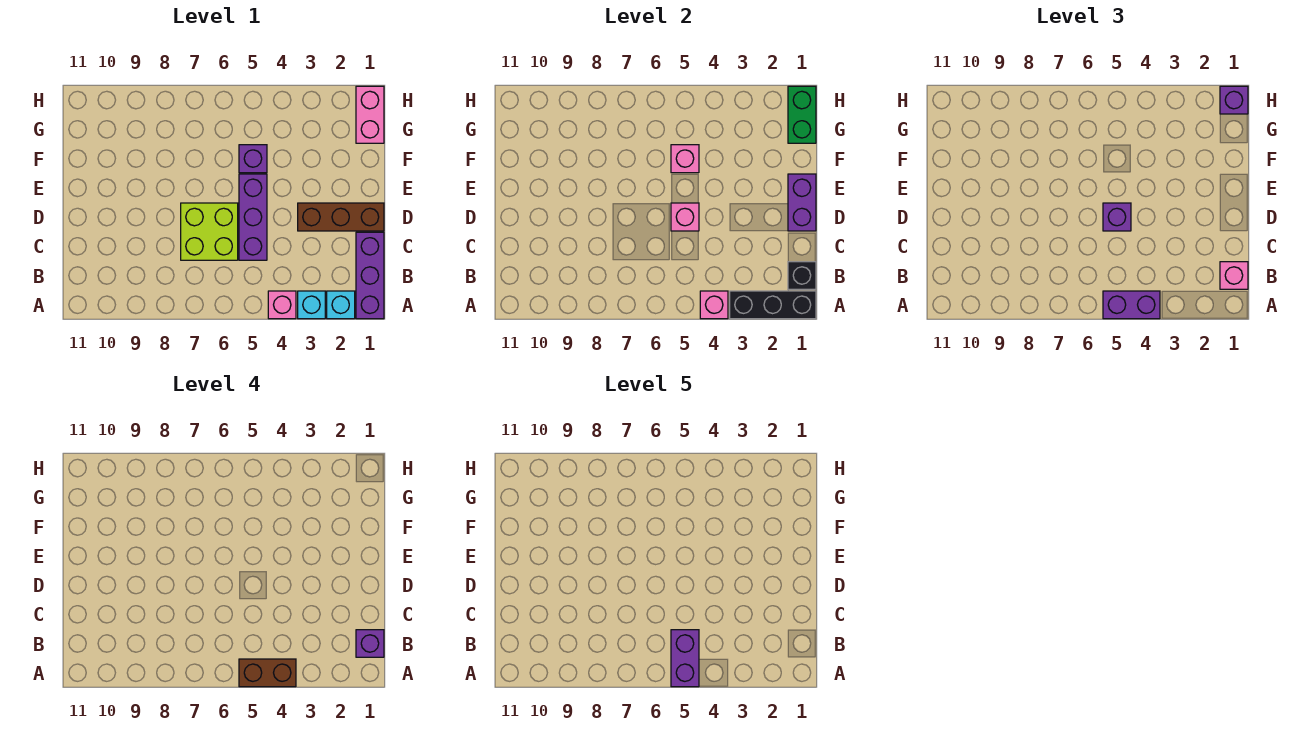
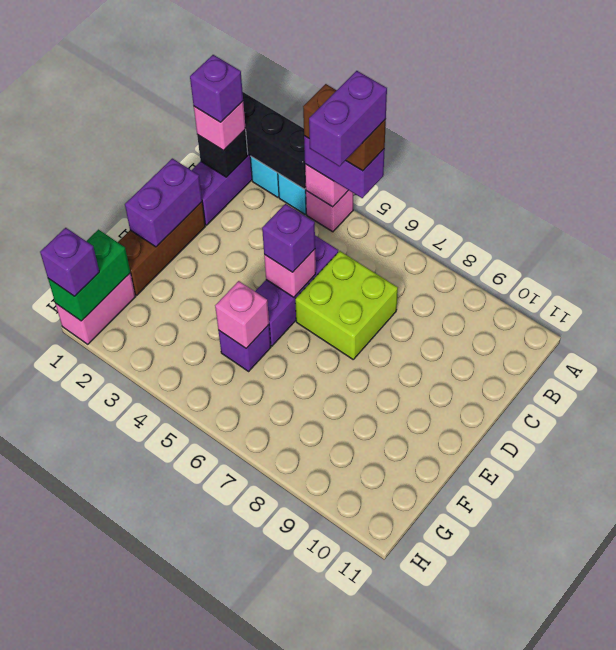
brown brick D1:D3 level 1 -> brown brick D1:F1 level 1

